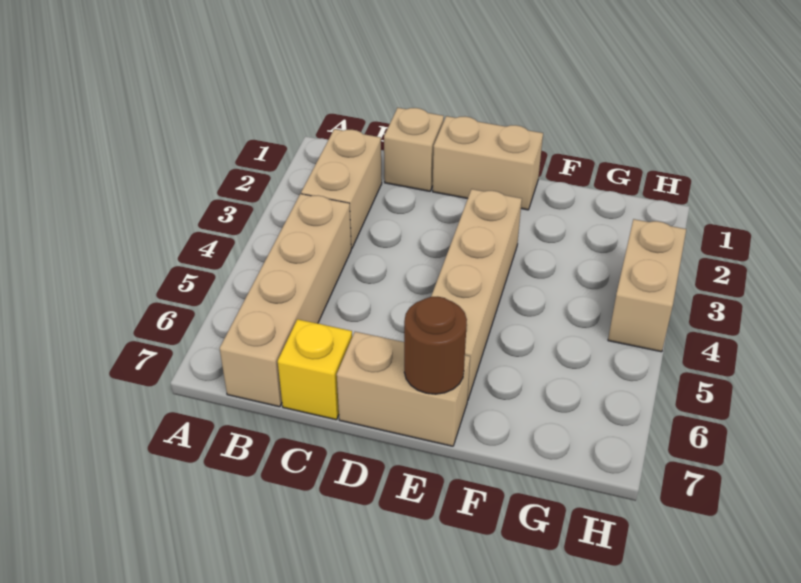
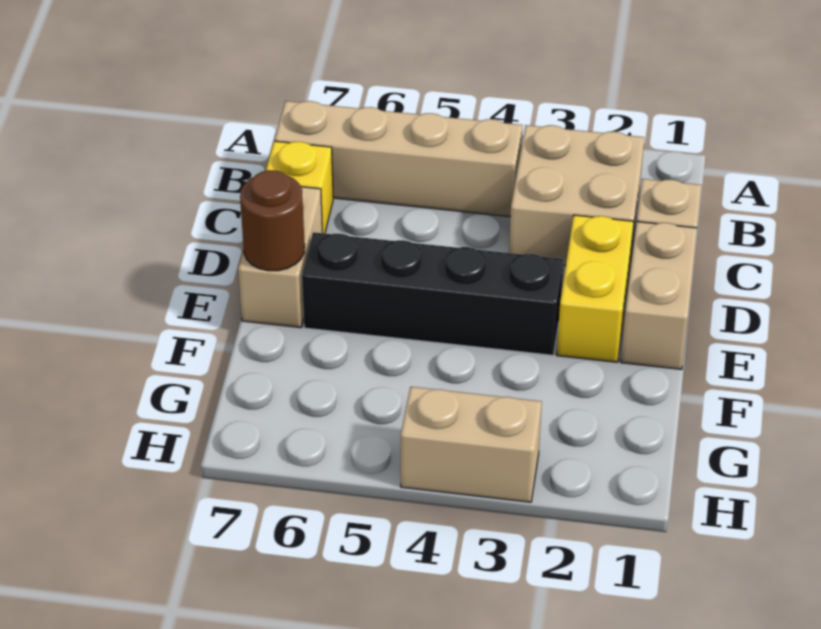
tan brick B2:B3 level 1 -> tan brick B2:C3 level 1
none -> yellow brick D2:E2 level 1
tan brick E3:E6 level 1 -> black brick E3:E6 level 1

